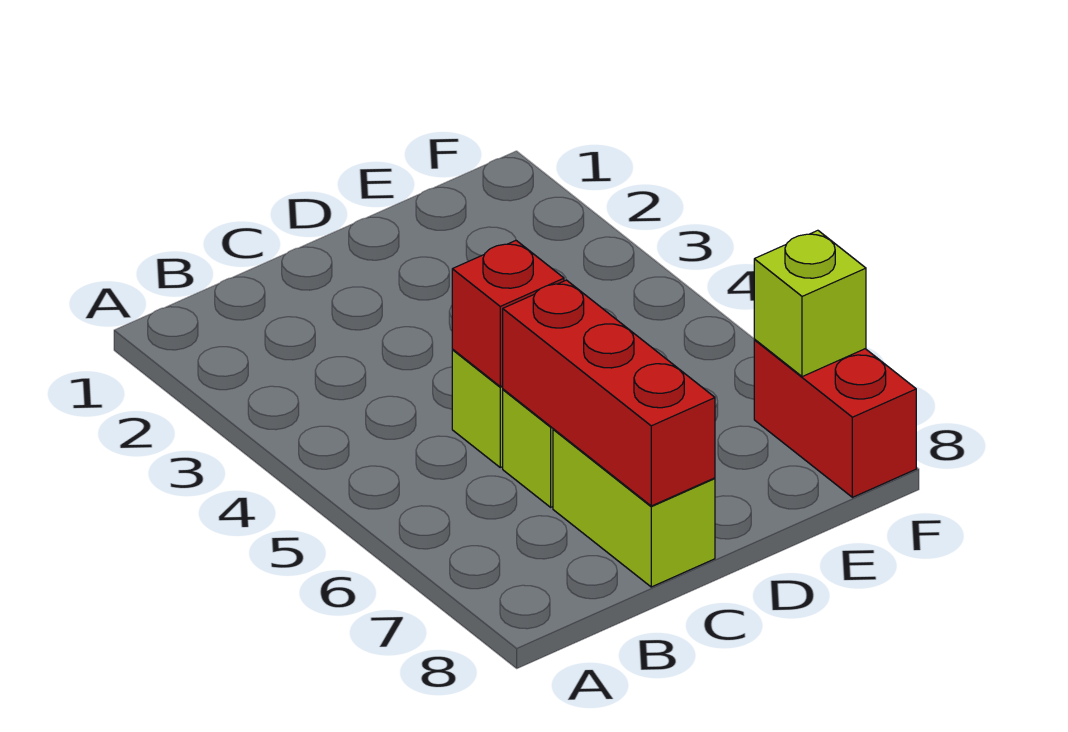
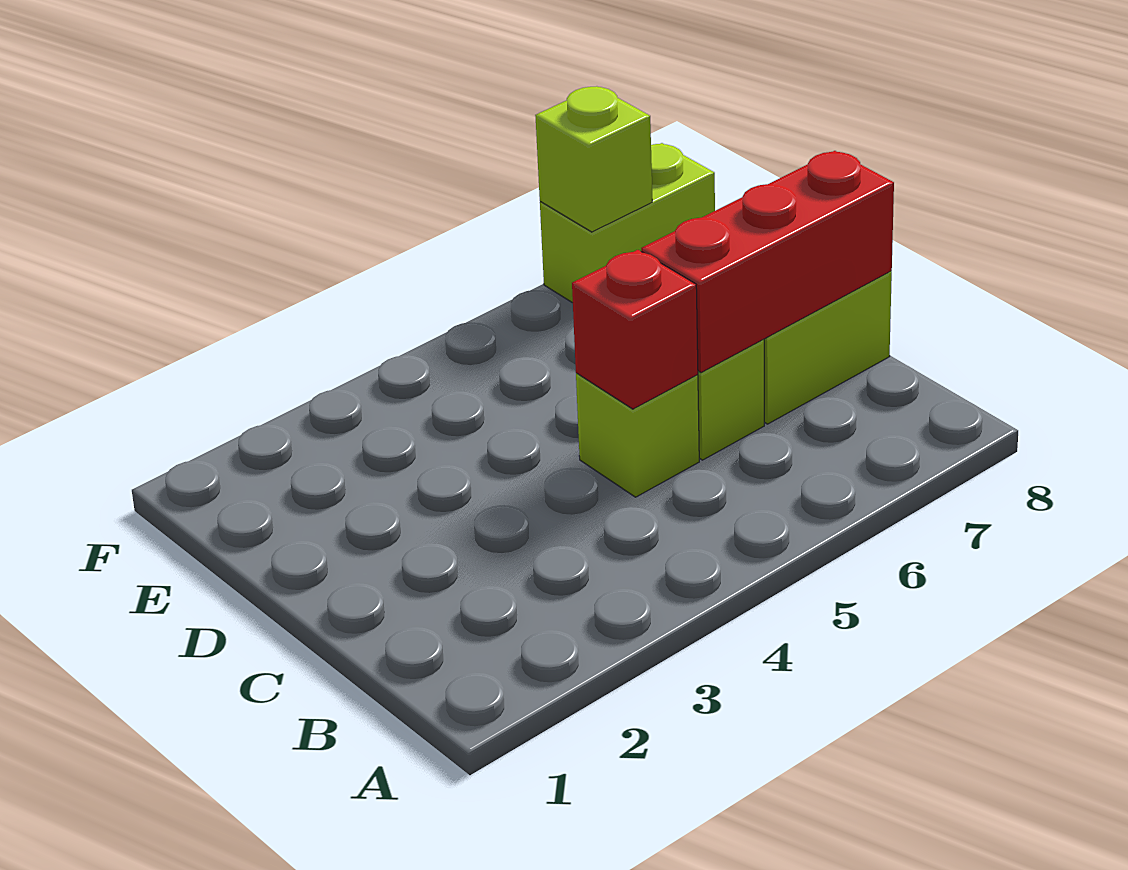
red brick F7:F8 level 1 -> lime brick F7:F8 level 1

